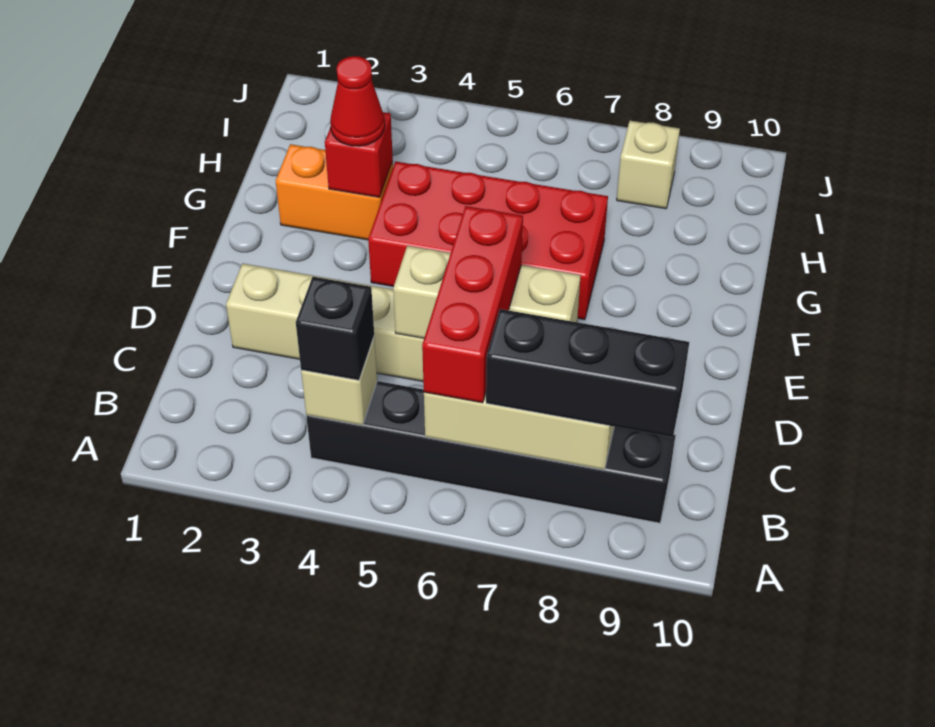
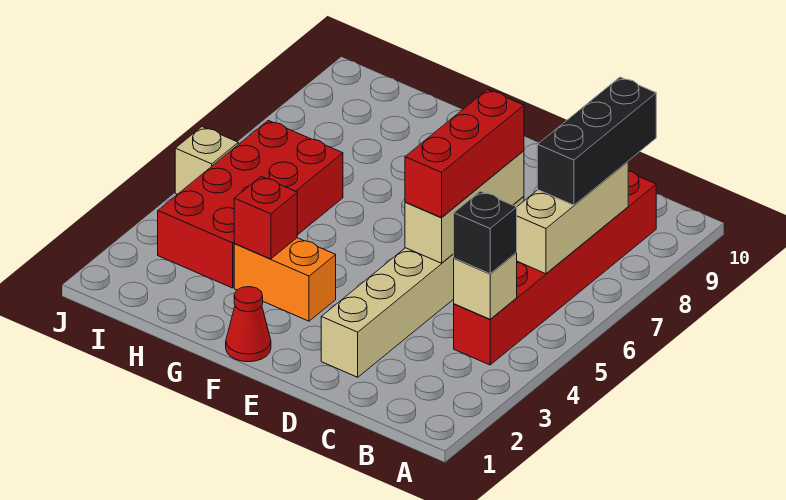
black brick B4:B9 level 1 -> red brick B4:B9 level 1
red brick B6:D6 level 3 -> red brick D5:D7 level 3
red brick F4:G7 level 1 -> red brick H3:I6 level 1
orange brick G2:G3 level 1 -> orange brick F3:G3 level 1
red cone G3 level 3 -> red cone F1 level 1
tan brick I8 level 1 -> tan brick J5 level 1

